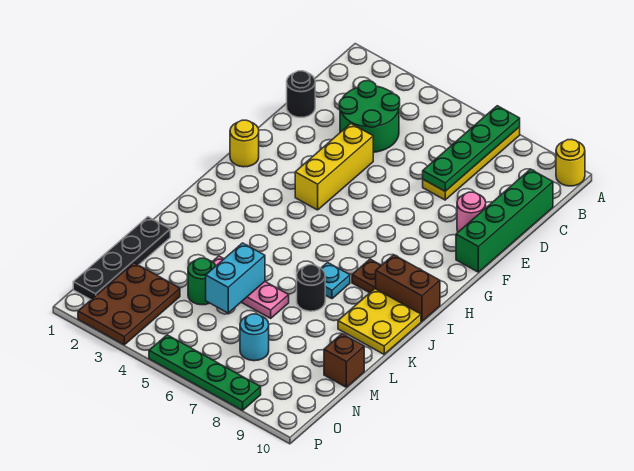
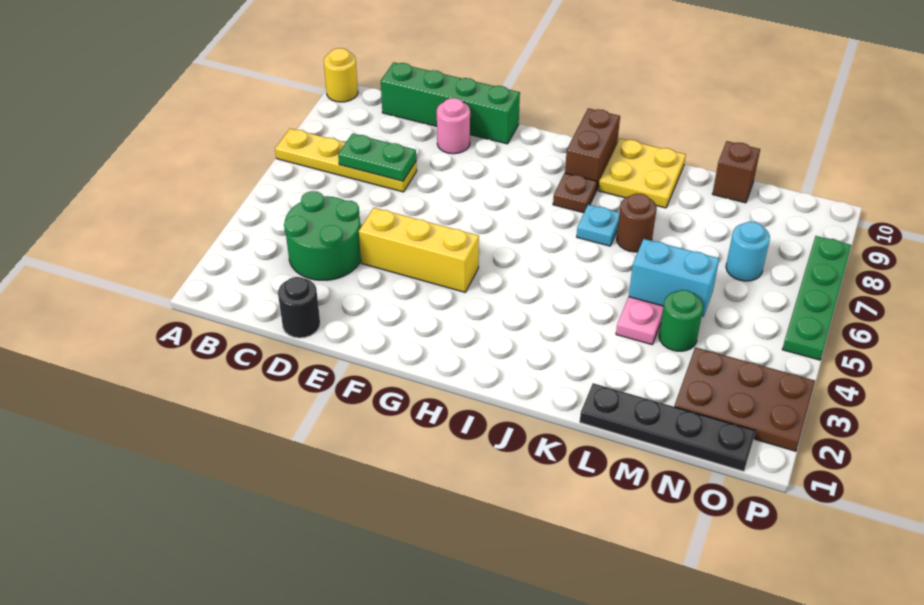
green plate A7:D7 level 2 -> green plate C7:D7 level 2
yellow round brick G1 level 1 -> none
black round brick K7 level 1 -> brown round brick K7 level 1

